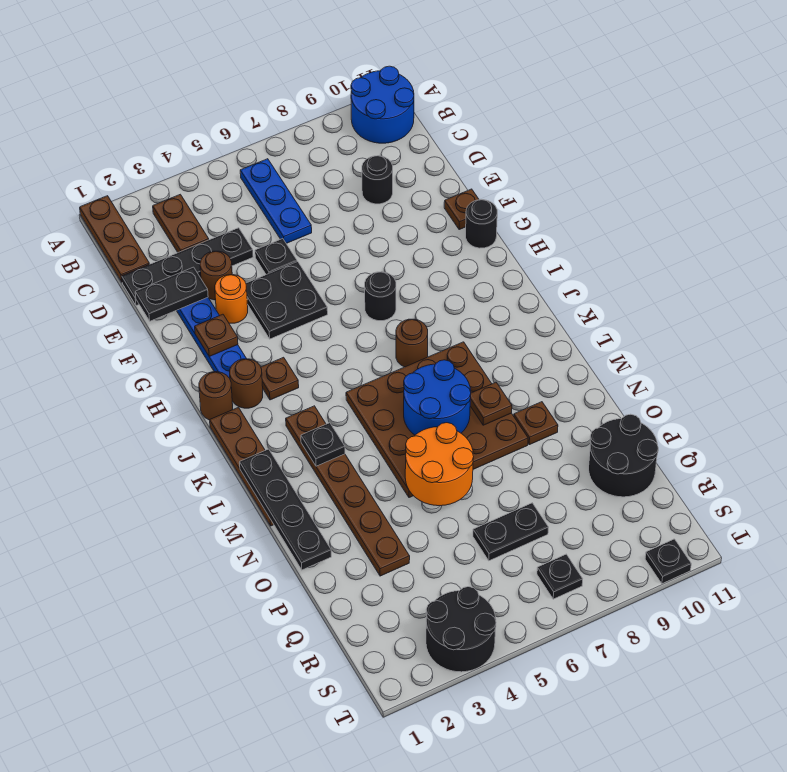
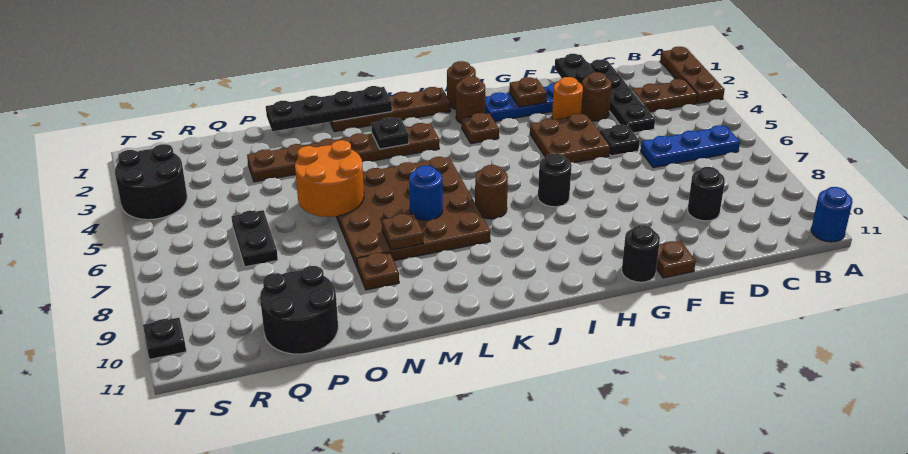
brown plate A1:C1 level 1 -> brown plate A1:A3 level 1
blue round brick A10:B11 level 1 -> blue round brick A11 level 1
black plate F4:G5 level 1 -> brown plate F4:G5 level 1
blue round brick L6:M7 level 2 -> blue round brick L7 level 2
black plate S7 level 1 -> none

